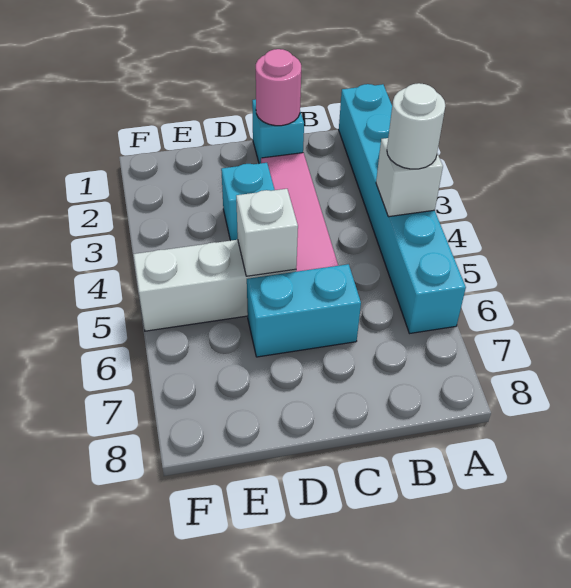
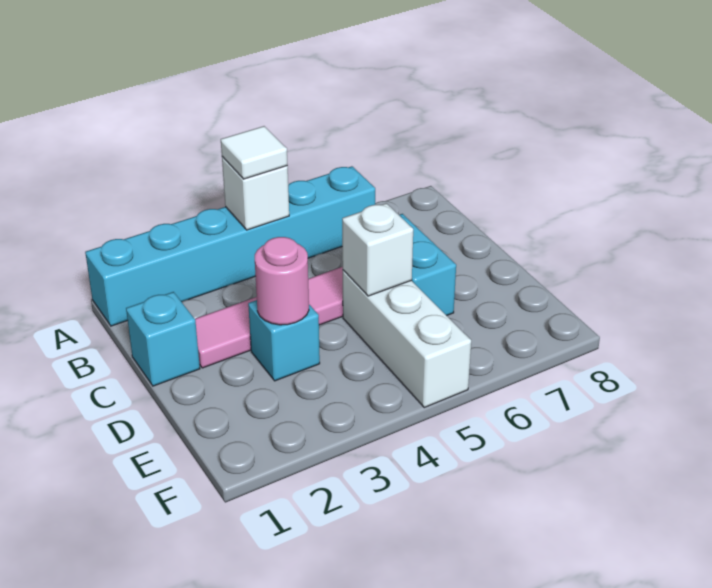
white round brick A4 level 3 -> white tile A4 level 3
pink round brick C1 level 2 -> pink round brick D3 level 2

